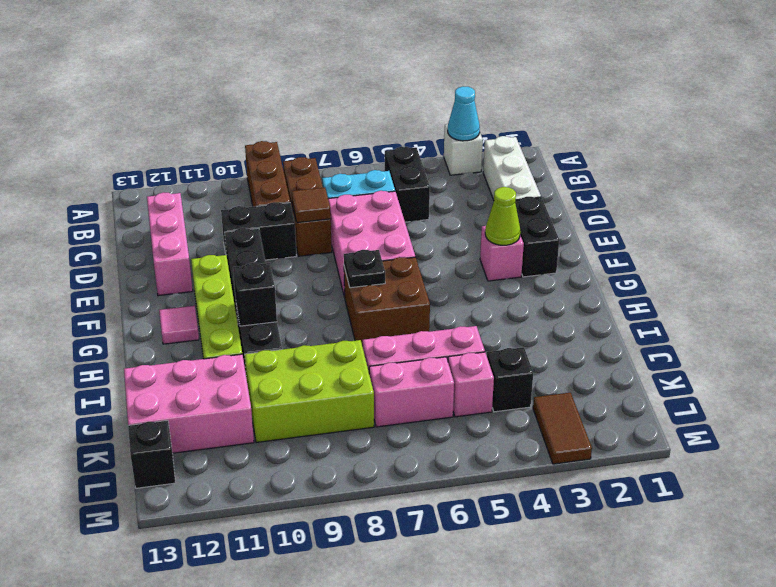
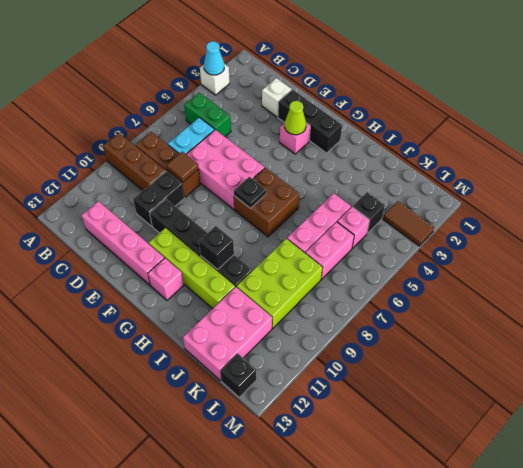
white brick B2:D2 level 1 -> white brick D2 level 1
black brick B5:C5 level 1 -> green brick B5:C5 level 1
pink brick C12:E12 level 1 -> pink brick C12:F12 level 1
black brick E2:F2 level 1 -> black brick E2:G2 level 1
pink tile G12 level 1 -> pink brick G12 level 1

